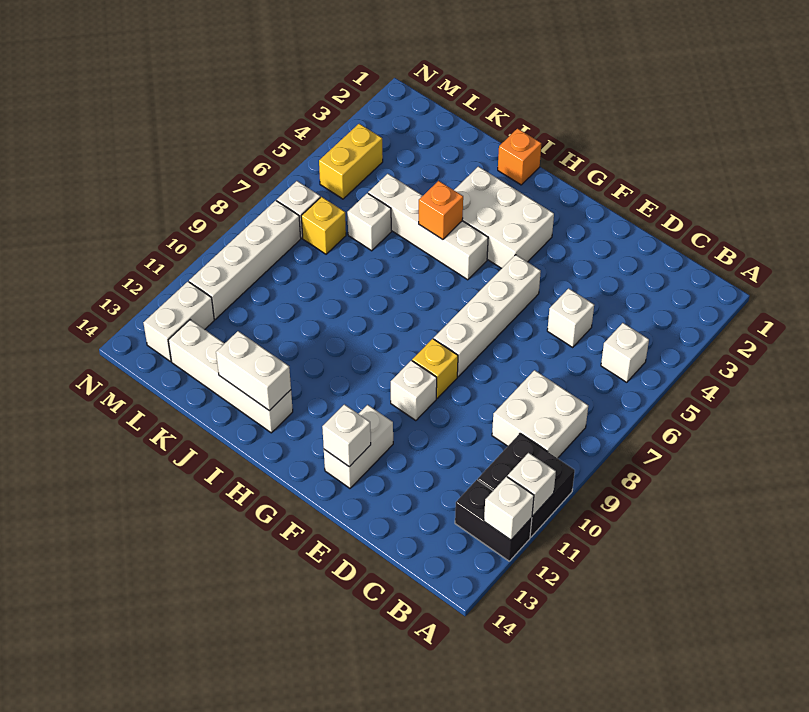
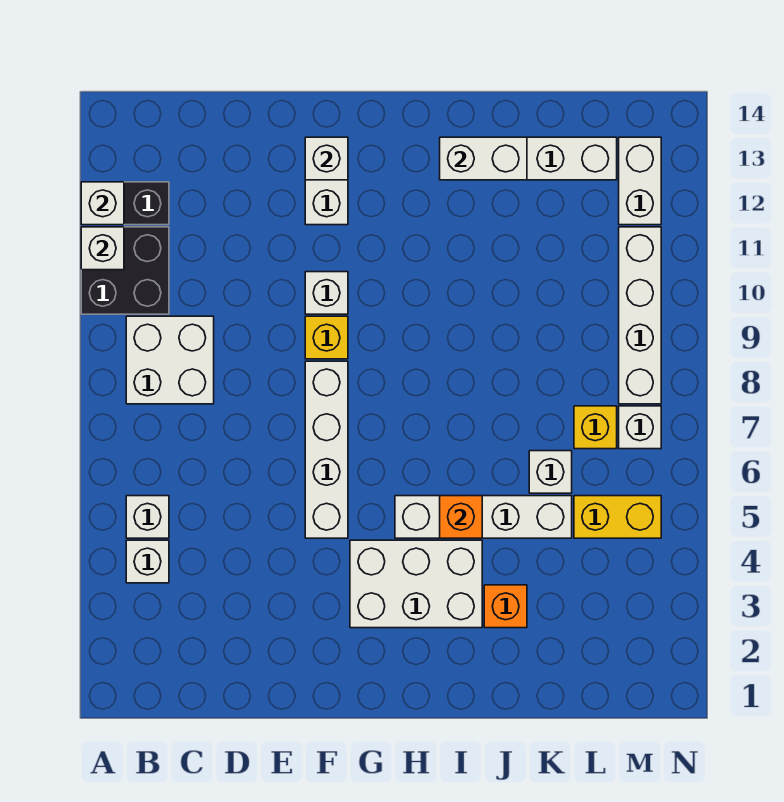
white brick D5 level 1 -> white brick B4 level 1
orange brick I1 level 1 -> orange brick J3 level 1
yellow brick M4:M5 level 1 -> yellow brick L5:M5 level 1

